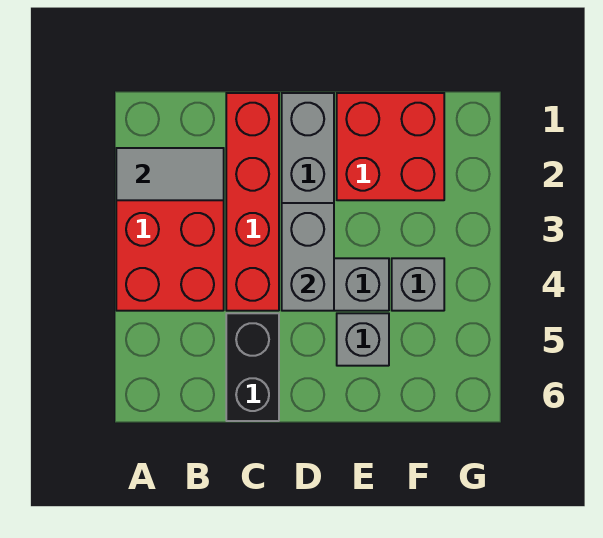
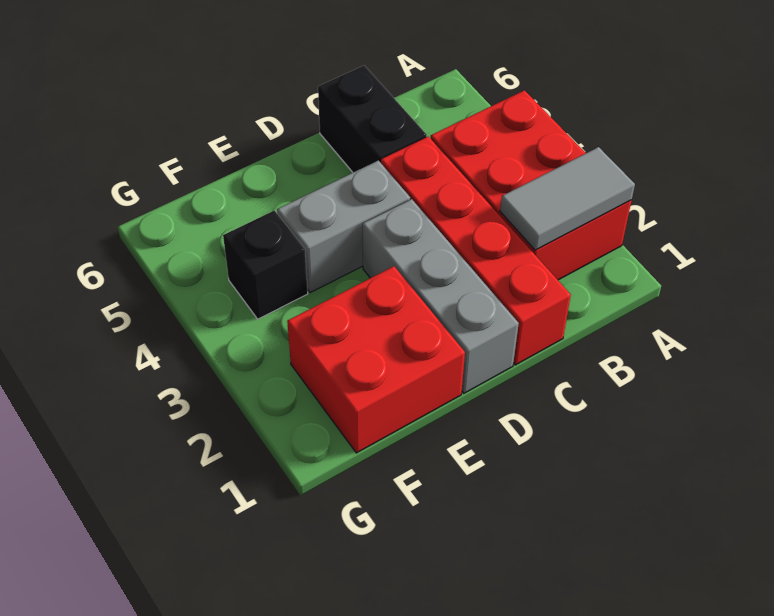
grey brick D3:D4 level 2 -> none
grey brick E5 level 1 -> none
grey brick F4 level 1 -> black brick F4 level 1

